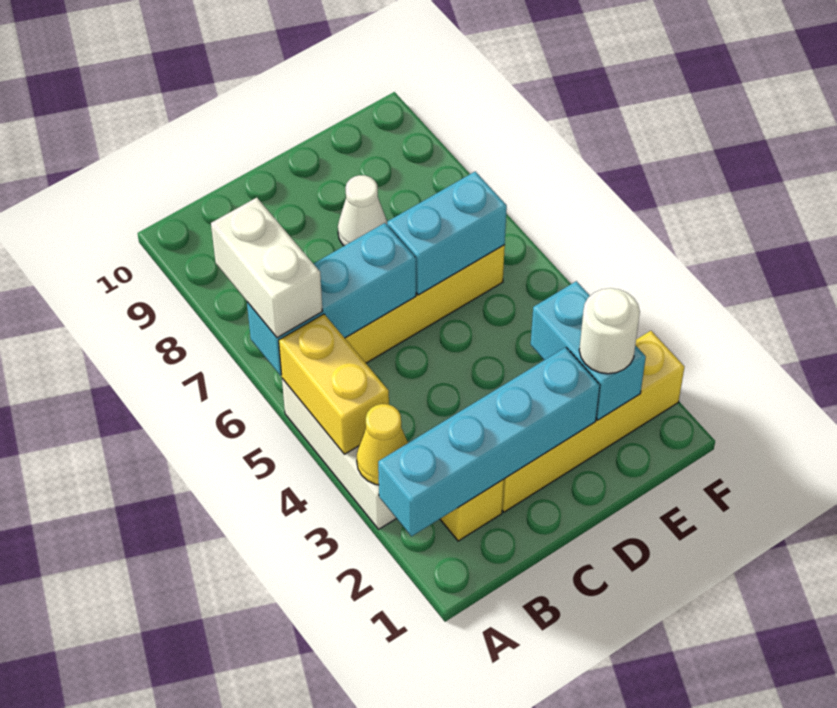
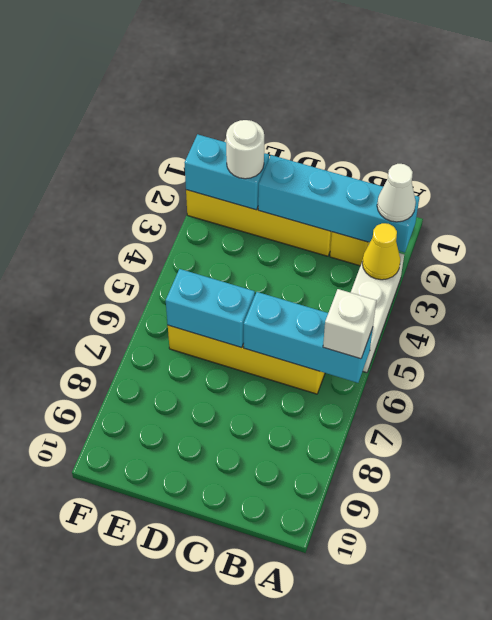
yellow brick A4:A5 level 2 -> none
white brick A6:A7 level 3 -> white brick A6 level 3
white cone D8 level 1 -> white cone A2 level 3
cyan brick E2:E3 level 2 -> cyan brick E2:F2 level 2

